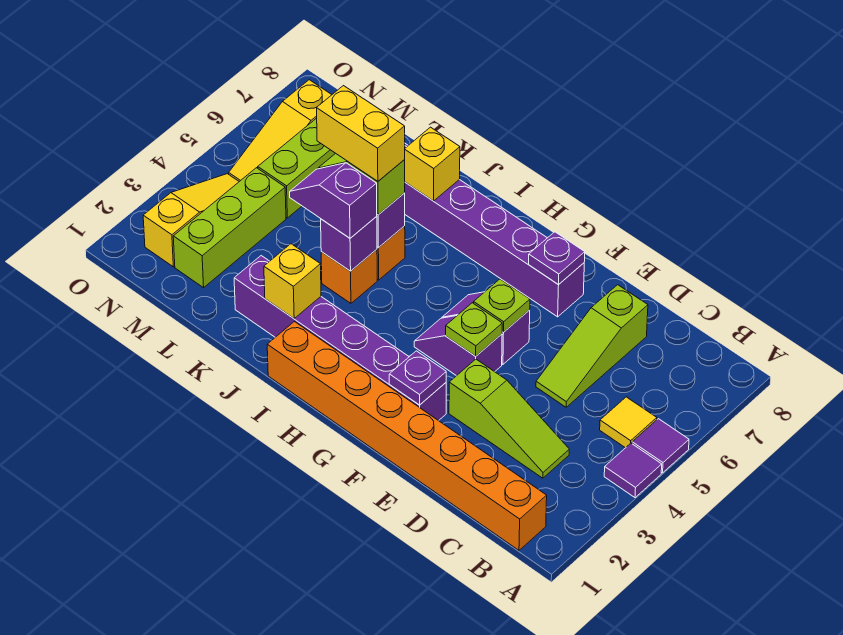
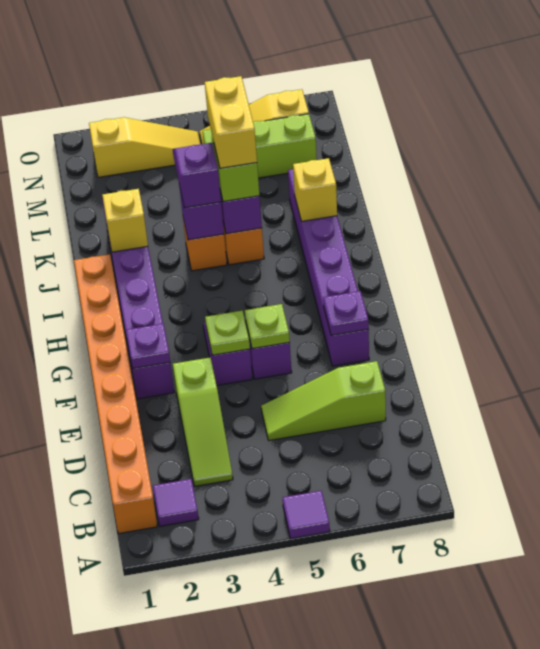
purple tile A4 level 1 -> purple tile B2 level 1
yellow tile B5 level 1 -> none
lime brick M2:M4 level 1 -> none

